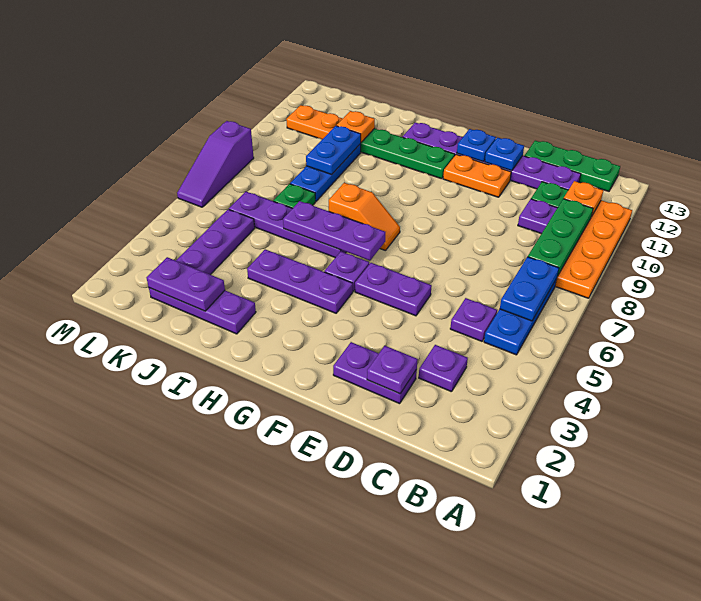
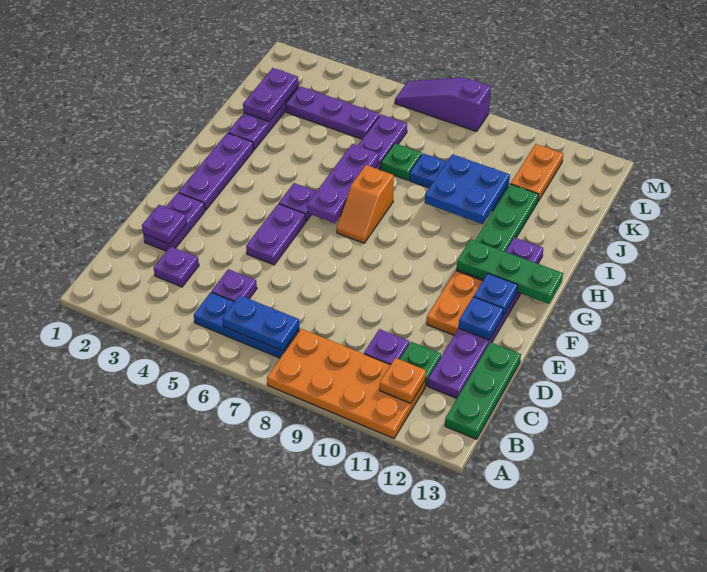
green plate B8:B10 level 2 -> green plate G11:G13 level 2
purple plate G4:I4 level 1 -> purple plate F2:H2 level 1
blue plate J9:J10 level 2 -> blue plate I9:J10 level 2
orange plate J11 level 2 -> none

